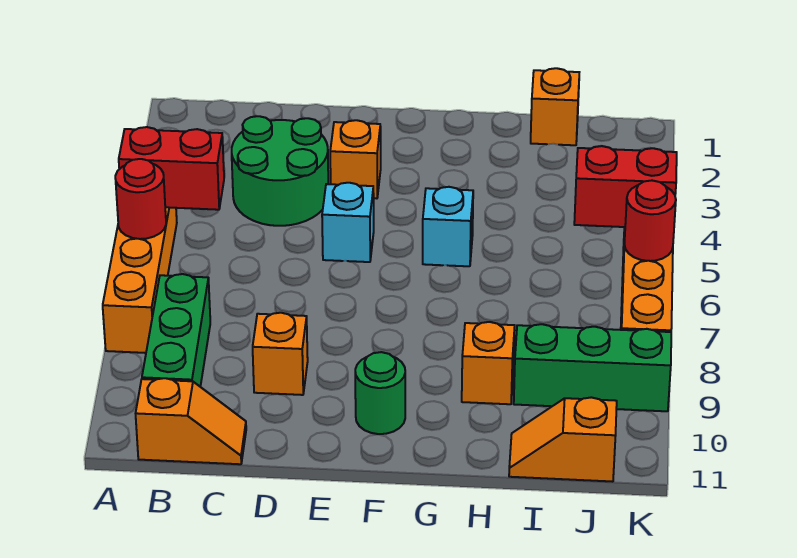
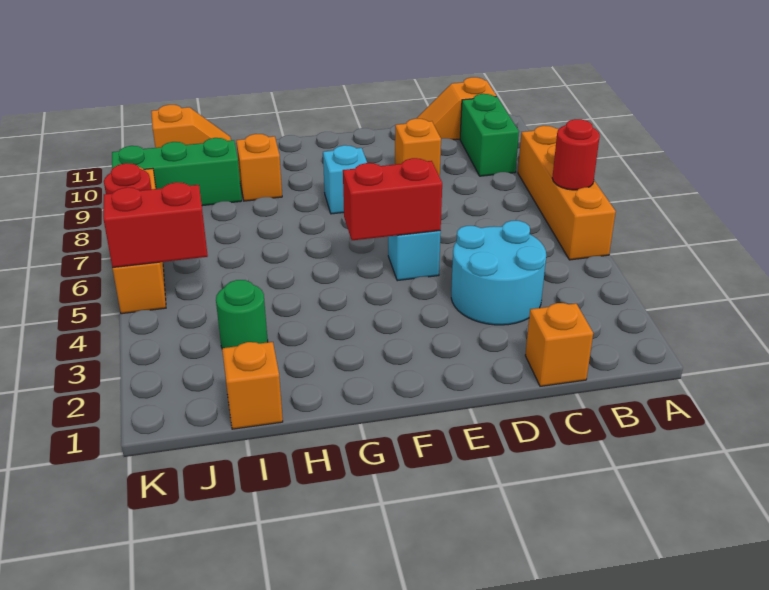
red brick A5:B5 level 2 -> red brick E5:F5 level 2
green brick B8:B10 level 1 -> green brick B9:B10 level 1
green round brick C3:D4 level 1 -> cyan round brick C3:D4 level 1
orange brick E3 level 1 -> orange brick C1 level 1
green round brick F10 level 1 -> green round brick I3 level 1
cyan brick G5 level 1 -> cyan brick F8 level 1

